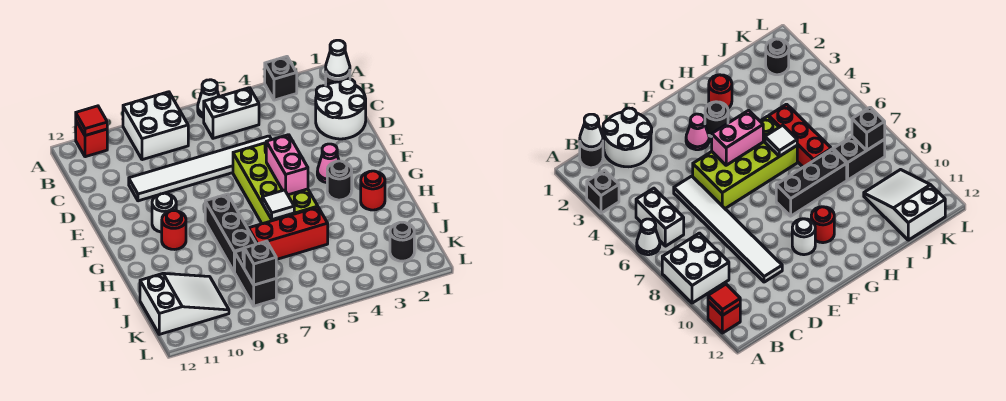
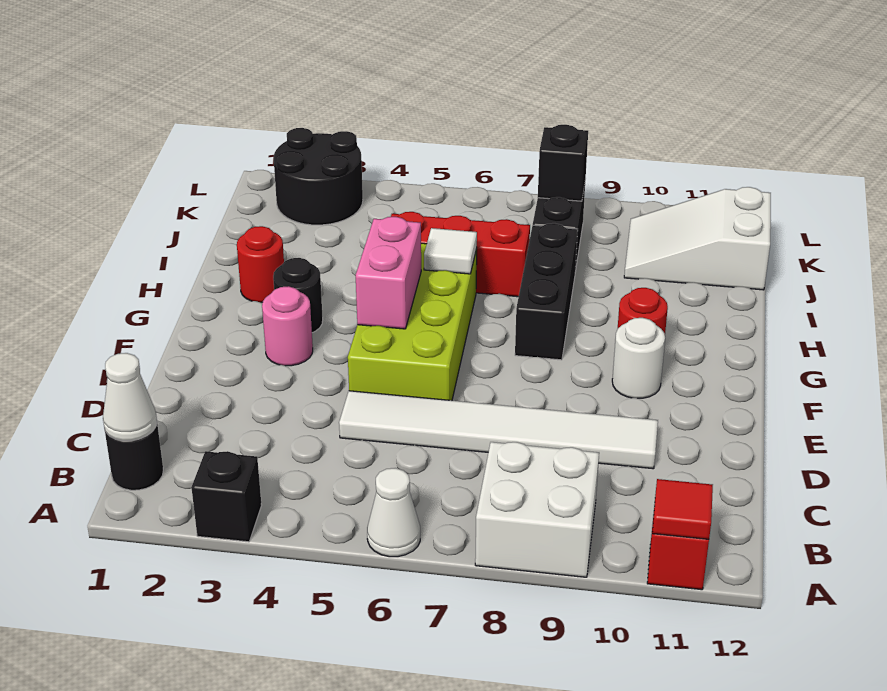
white brick B5:B6 level 1 -> none
white round brick C1:D2 level 1 -> none
pink cone F3 level 1 -> pink round brick F3 level 1
black round brick K2 level 1 -> black round brick K2:L3 level 1

